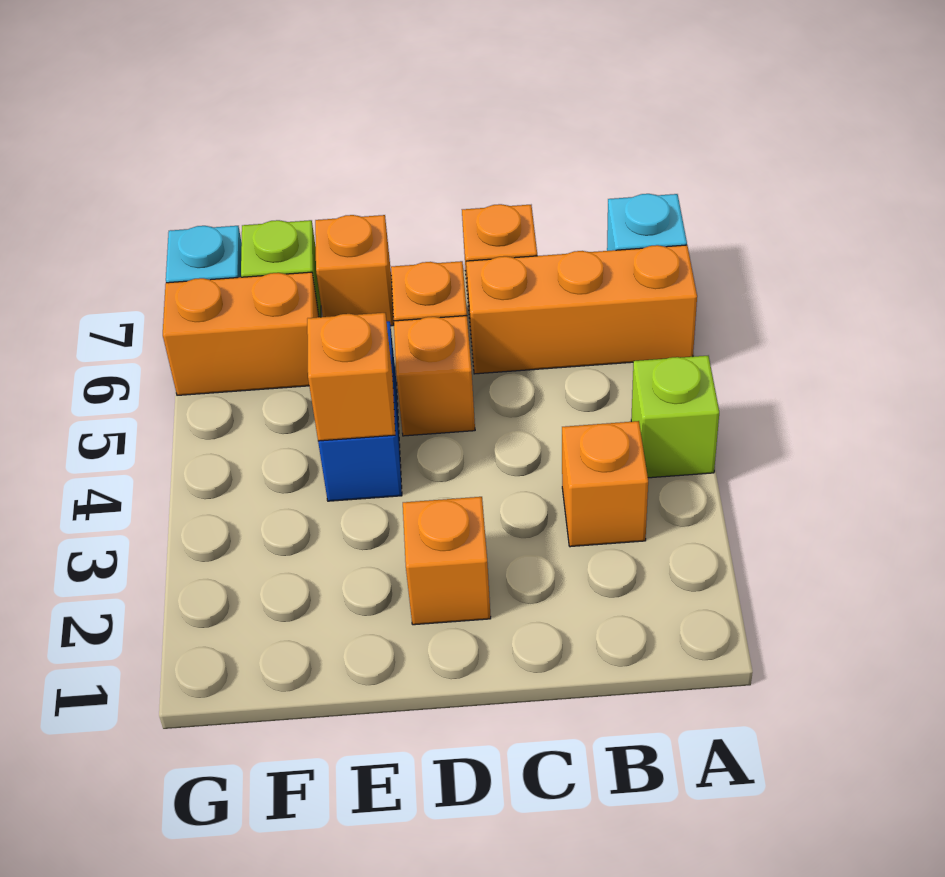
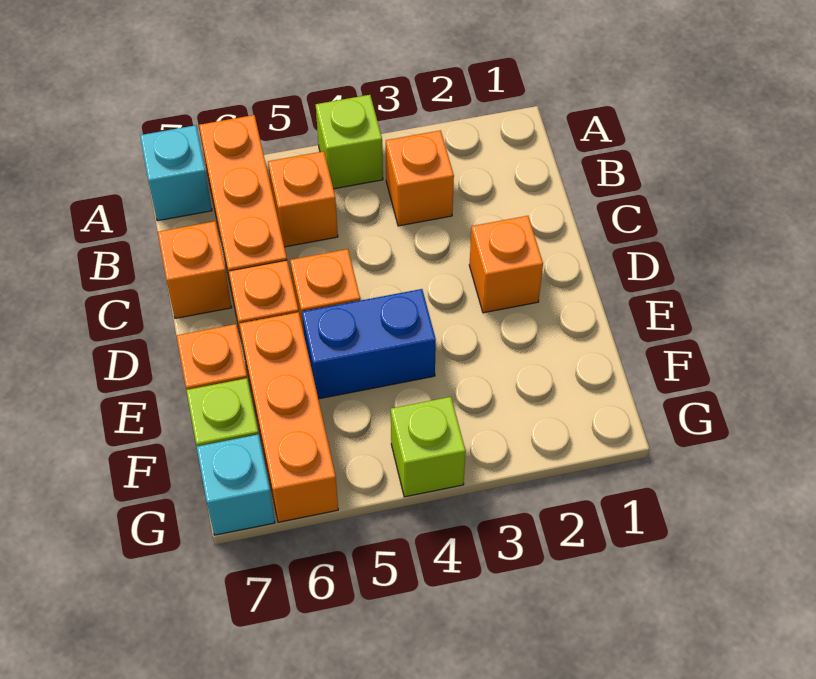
orange brick E4 level 2 -> orange brick B5 level 1
orange brick F6:G6 level 1 -> orange brick E6:G6 level 1
none -> lime brick G4 level 1

